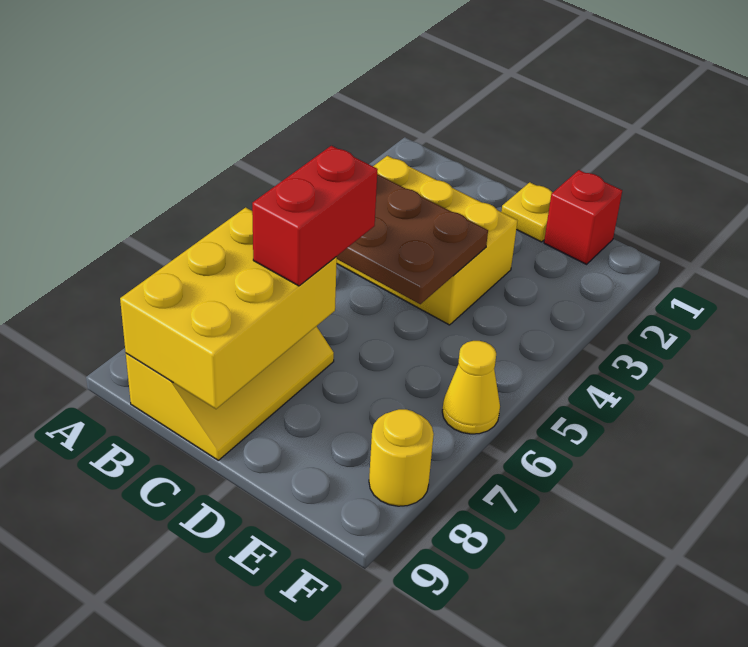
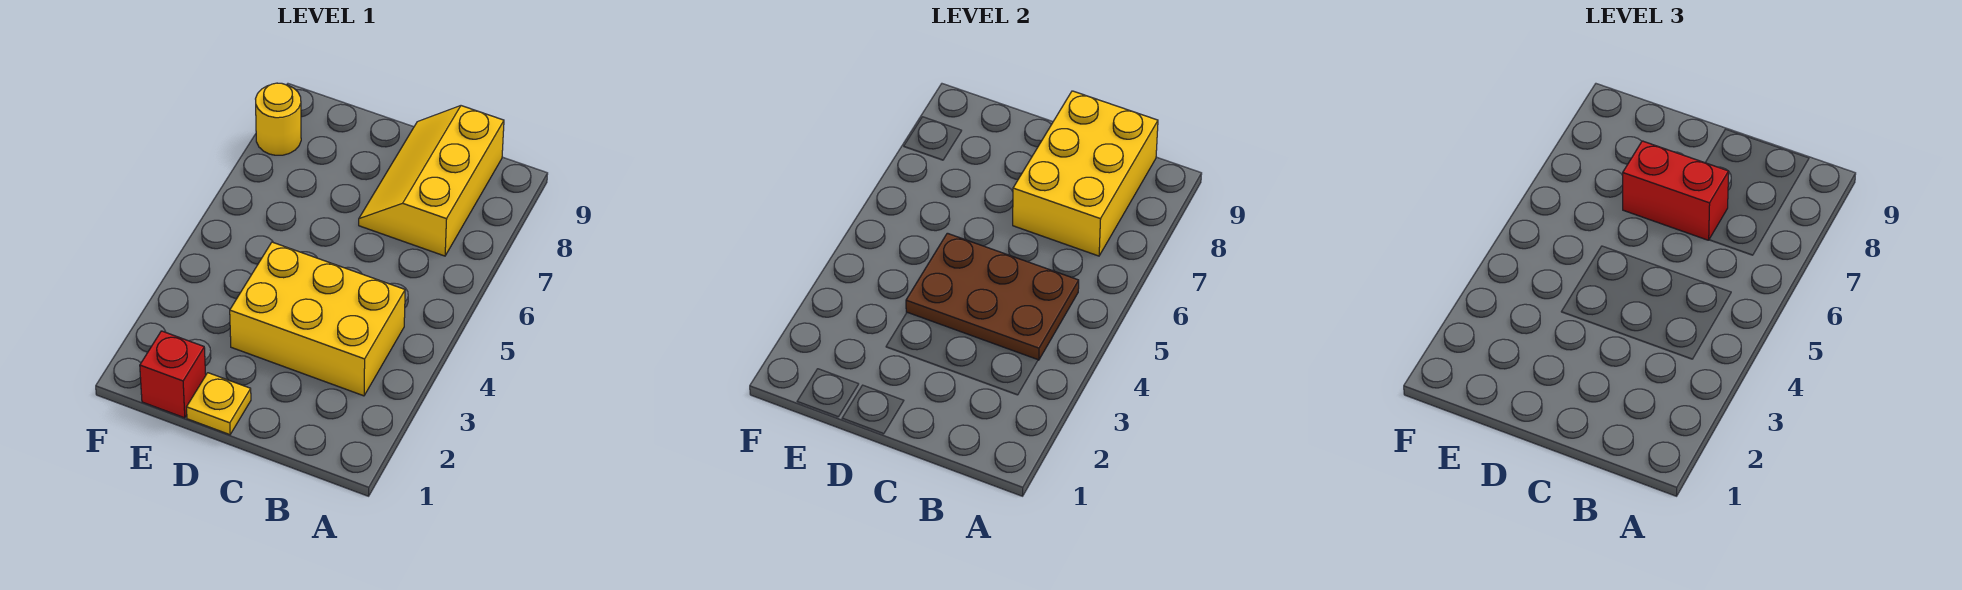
red brick C6:C7 level 3 -> red brick C7:D7 level 3
yellow cone F6 level 1 -> none

